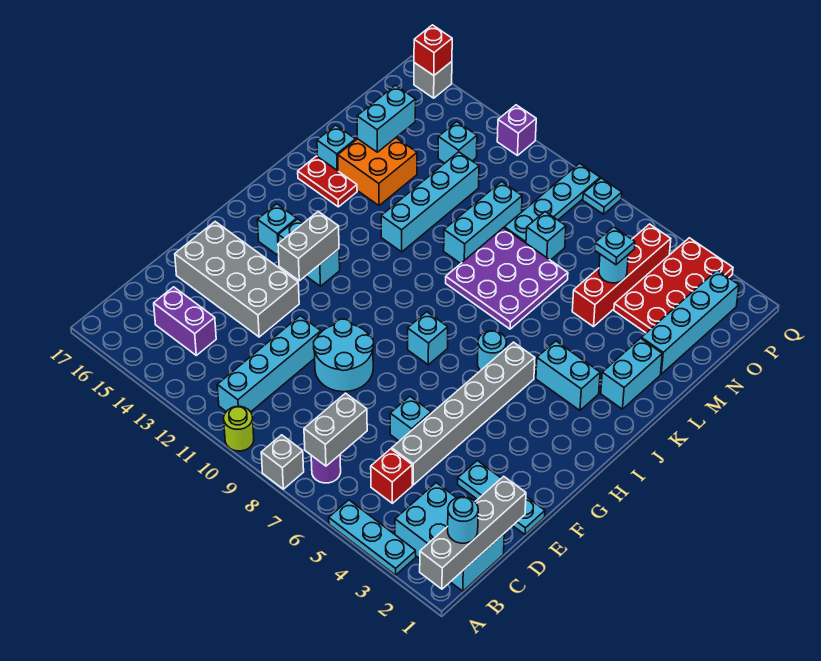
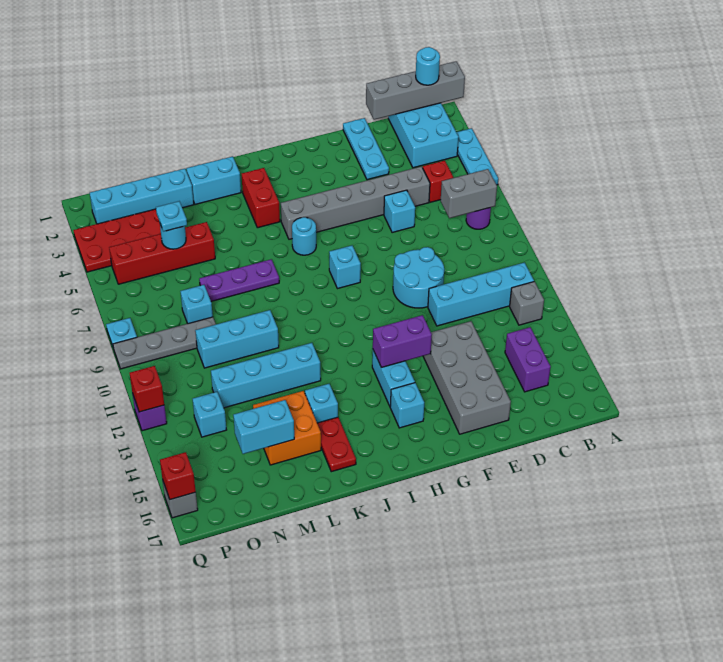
grey brick A8 level 1 -> grey brick B12 level 1
lime round brick A10 level 1 -> none
grey brick G13:H13 level 2 -> purple brick G13:H13 level 2
cyan brick J3:J4 level 1 -> red brick J3:J4 level 1
purple plate K7:M9 level 1 -> purple plate K7:M7 level 1
cyan brick L16 level 1 -> cyan brick K14 level 1
cyan plate N9:Q9 level 1 -> grey plate N9:Q9 level 1
none -> red brick Q12 level 2

